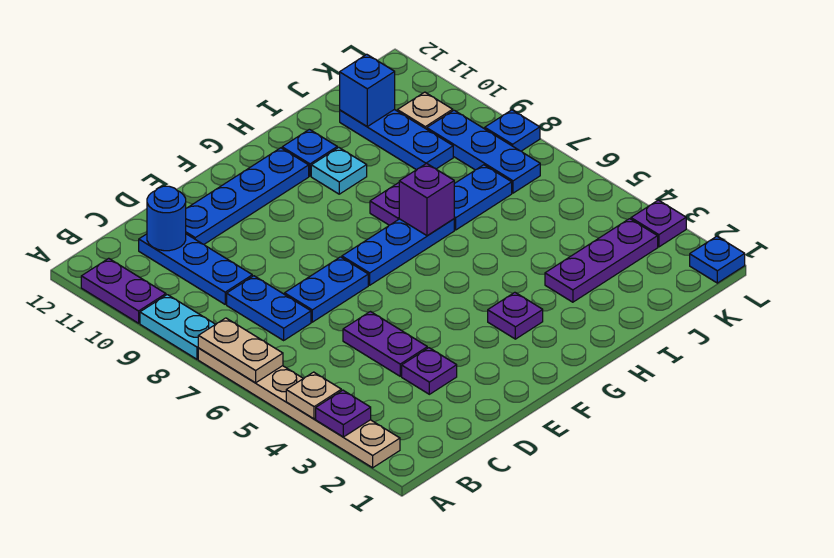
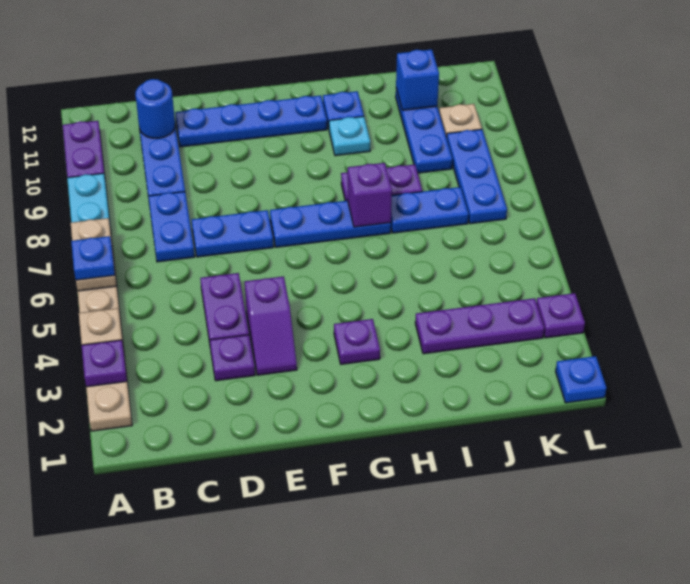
none -> purple slope E3:E4 level 1 top 4
blue plate L8 level 1 -> blue plate A6 level 3

